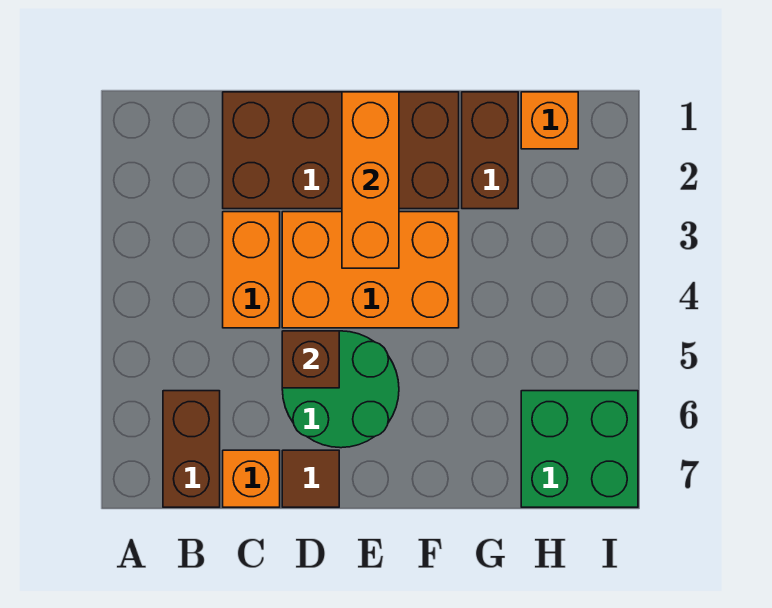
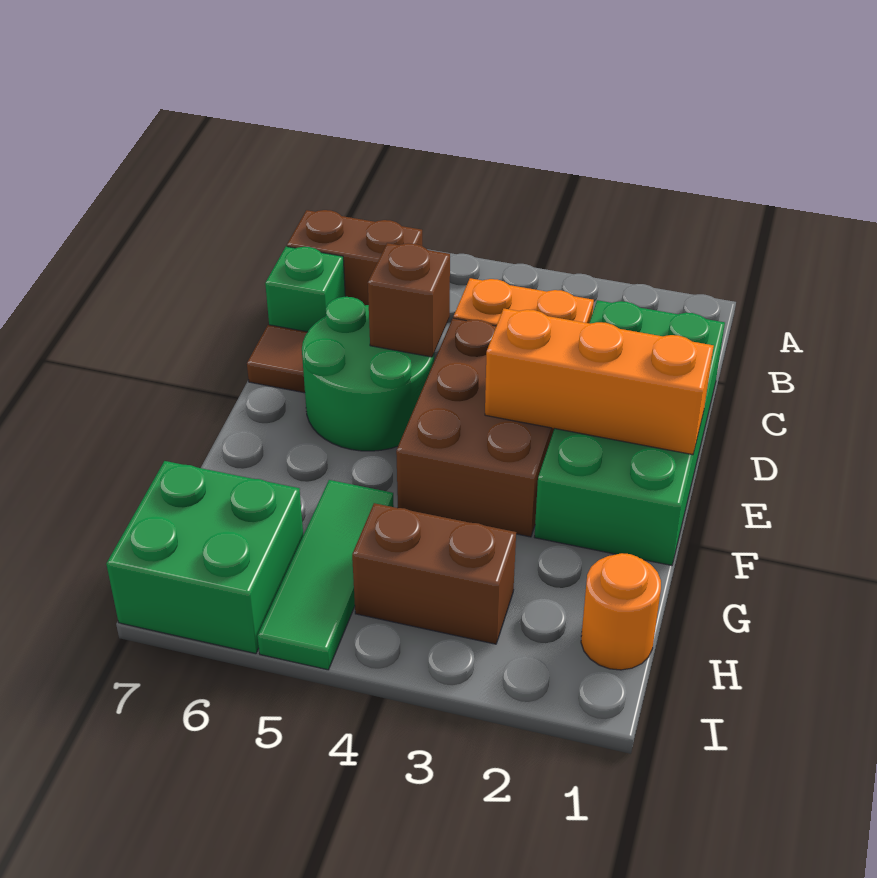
brown brick C1:F2 level 1 -> green brick C1:F2 level 1
orange brick C7 level 1 -> green brick C7 level 1
orange brick D3:F4 level 1 -> brown brick D3:F4 level 1
brown brick G1:G2 level 1 -> brown brick H3:H4 level 1
none -> green tile G5:I5 level 1
orange brick H1 level 1 -> orange round brick H1 level 1

